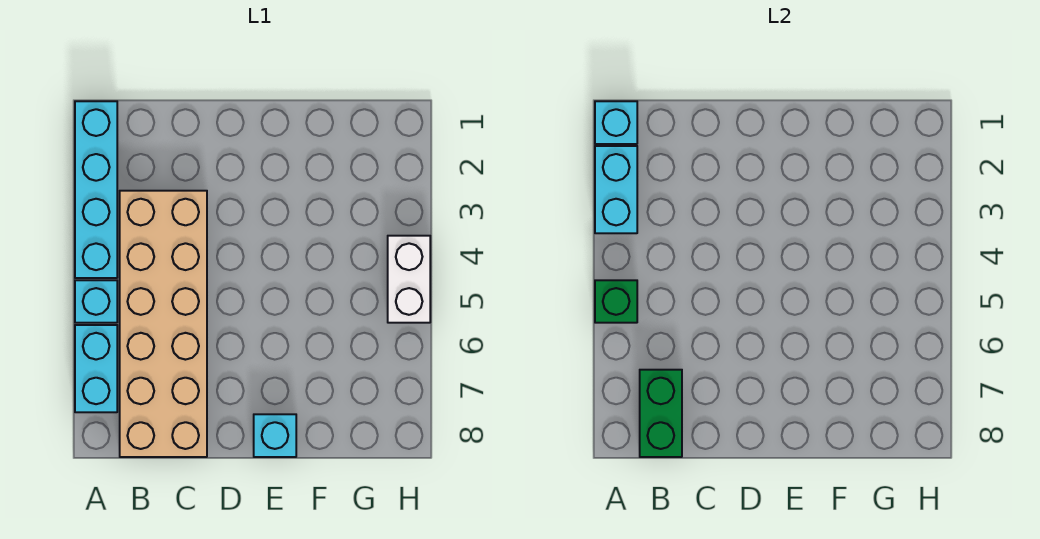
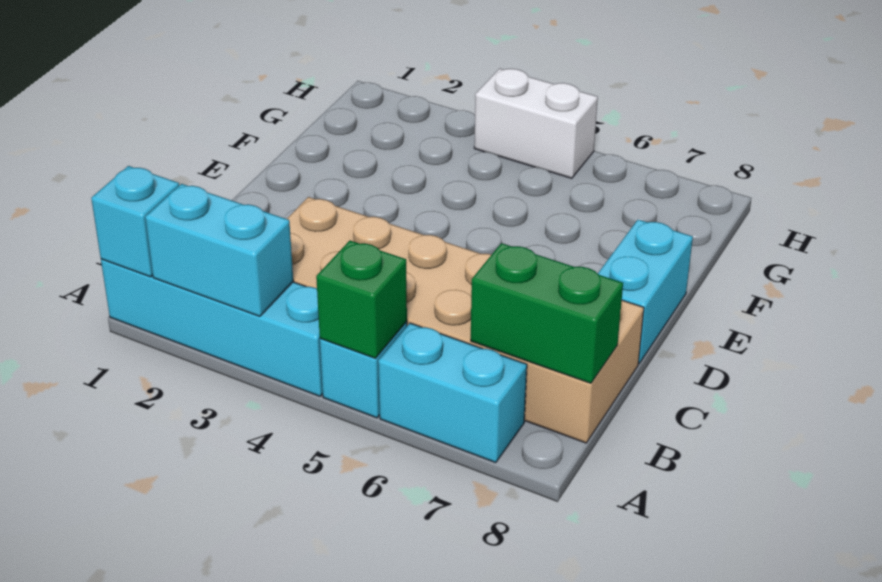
cyan brick E8 level 1 -> cyan brick D8:E8 level 1

